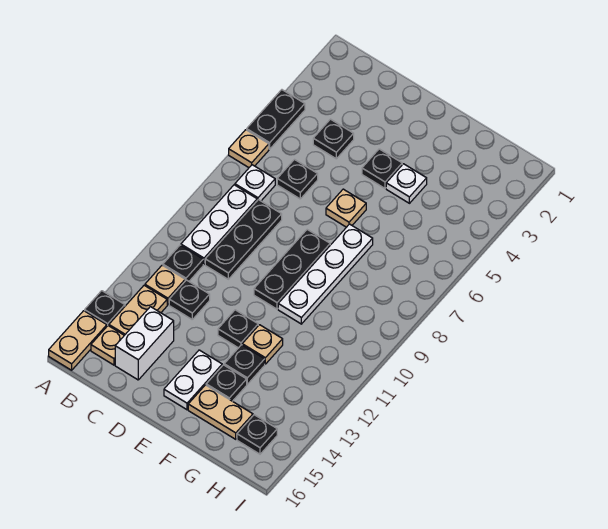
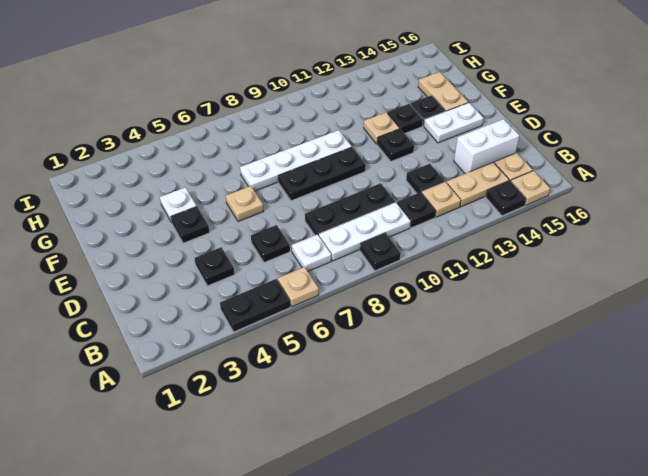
tan plate A15:A16 level 1 -> tan plate A15 level 1
black plate H15 level 1 -> black plate A9 level 1

